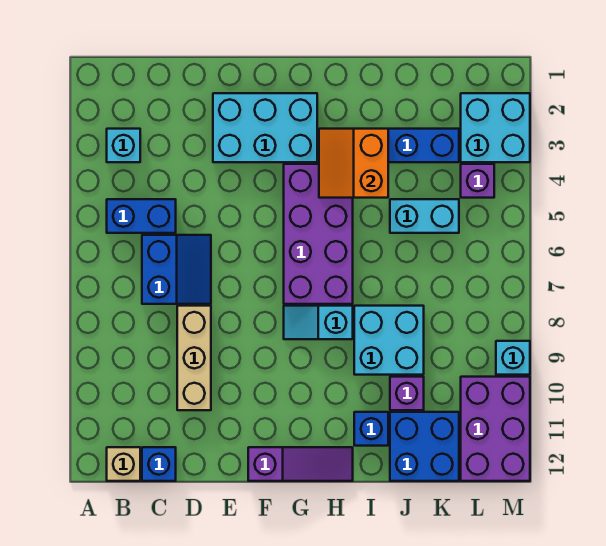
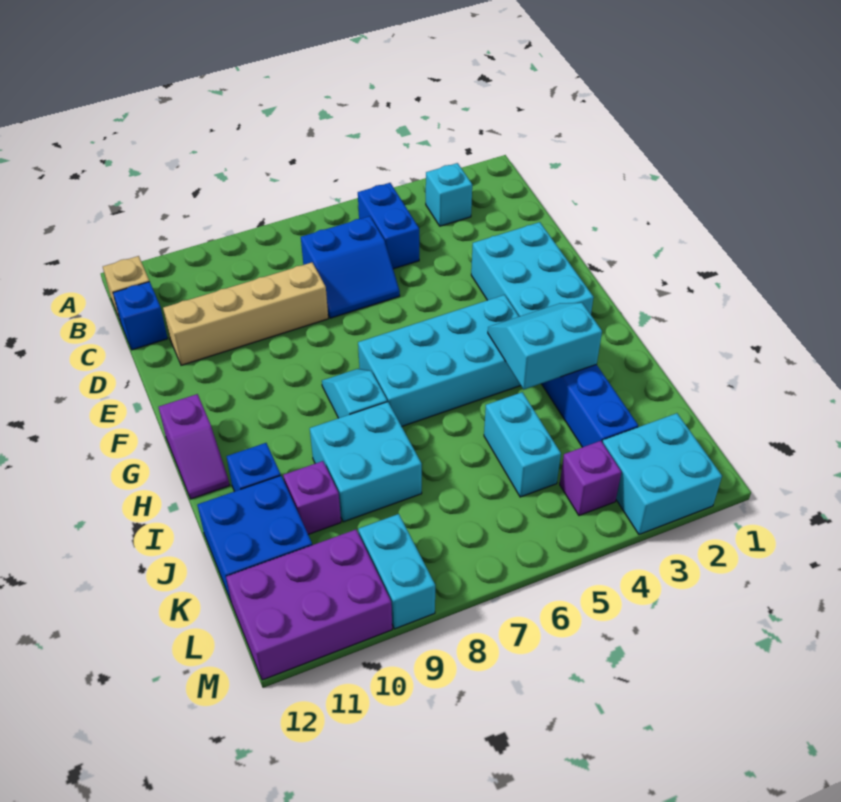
tan brick D8:D10 level 1 -> tan brick D8:D11 level 1
purple slope F12:H12 level 1 top F -> purple slope G12:H12 level 1 top G
purple brick G4:H7 level 1 -> cyan brick G4:H7 level 1
orange slope H3:I4 level 2 top I -> cyan slope H3:I4 level 2 top I
cyan brick M9 level 1 -> cyan brick L9:M9 level 1

